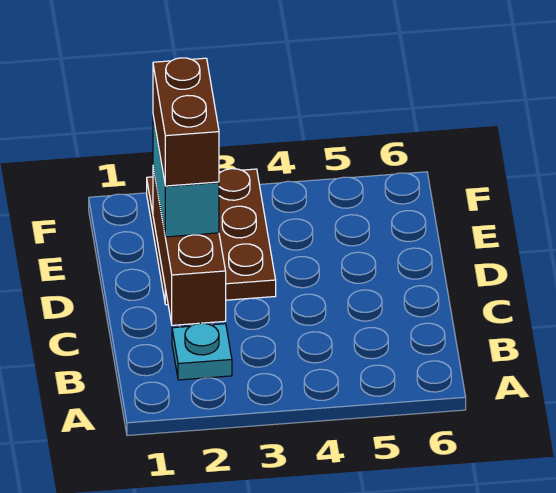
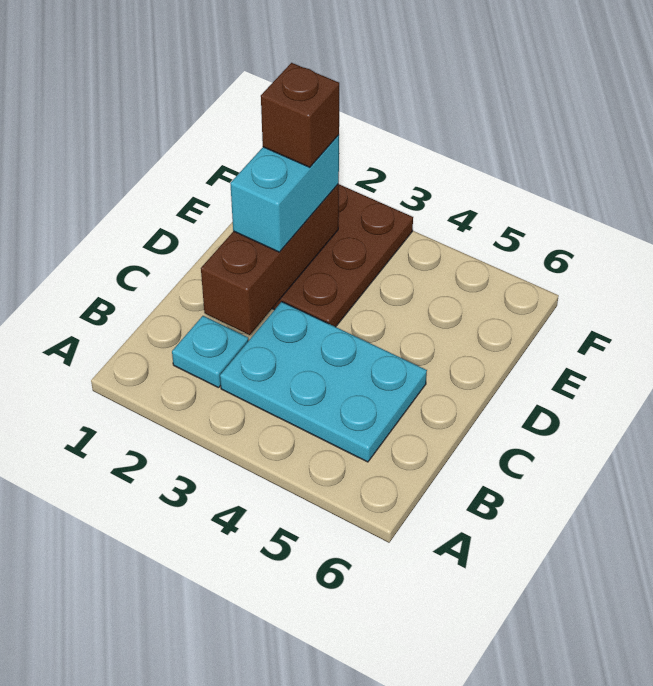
none -> cyan plate B3:C5 level 1
brown brick D2:E2 level 4 -> brown brick E2 level 4

